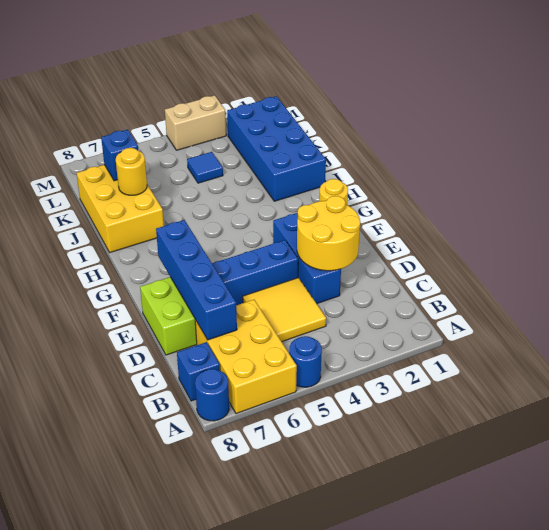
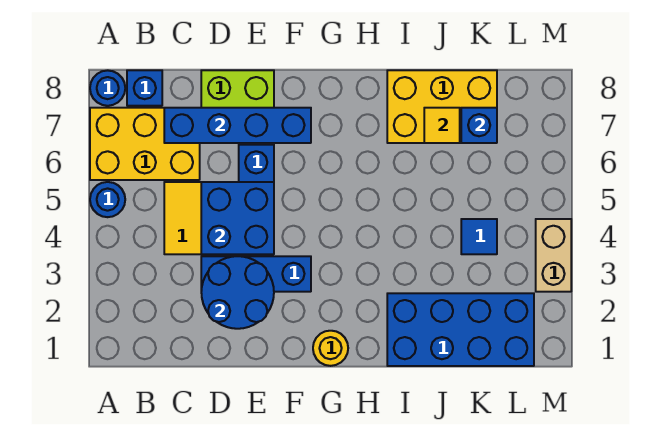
yellow round brick D2:E3 level 2 -> blue round brick D2:E3 level 2
none -> blue brick D4:E5 level 2
yellow round brick J7 level 2 -> yellow tile J7 level 2

